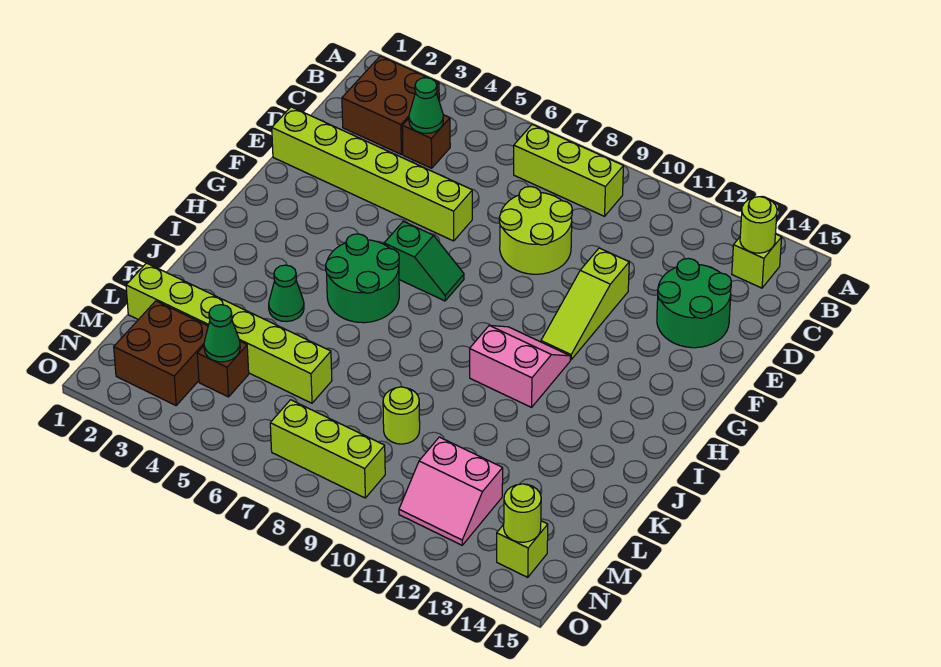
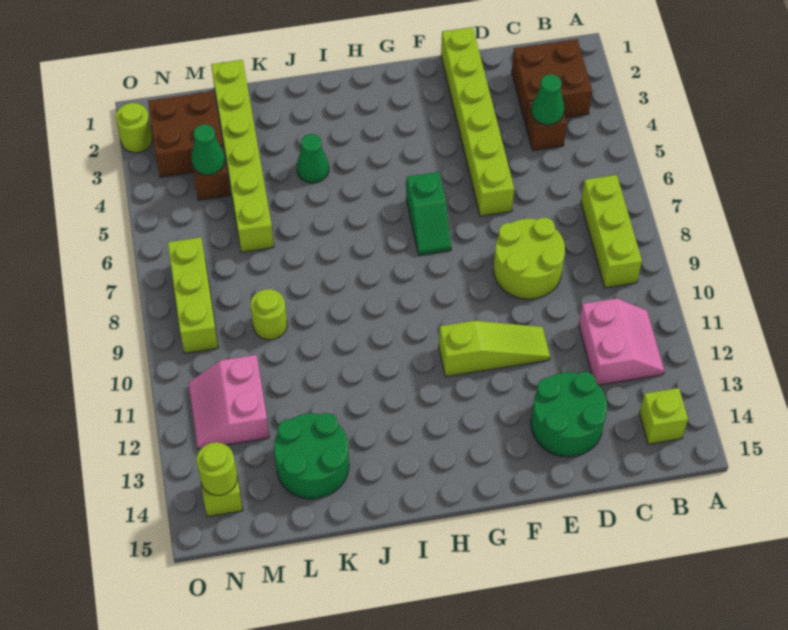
lime round brick B14 level 2 -> lime round brick O2 level 1
lime slope E11:G11 level 1 top E -> lime slope E11:G11 level 1 top G
green round brick H5:I6 level 1 -> green round brick K13:L14 level 1
pink slope H10:I11 level 1 top I -> pink slope B11:C12 level 1 top C

